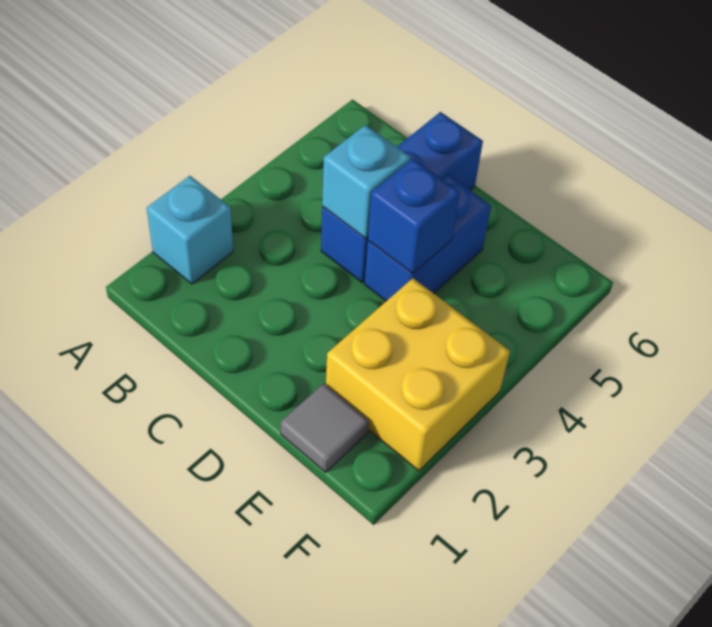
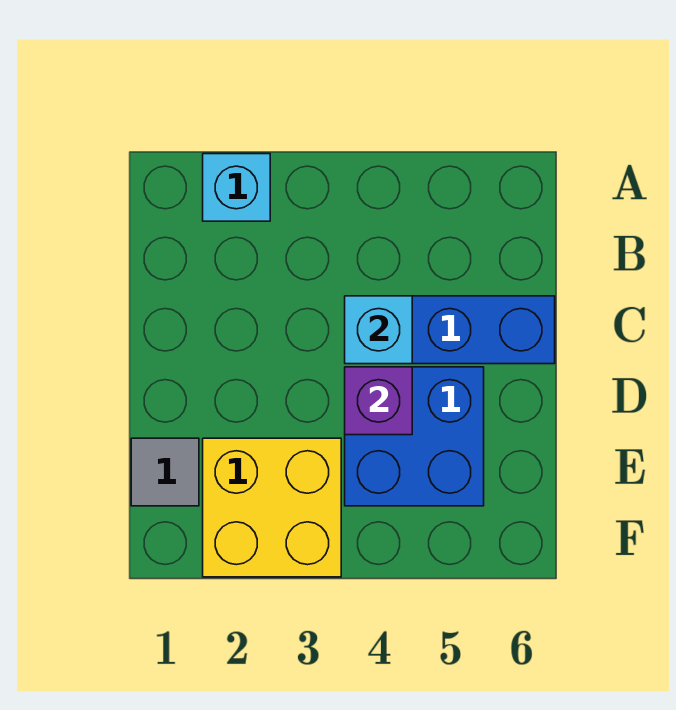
blue brick D4:D5 level 1 -> blue brick D4:E5 level 1
blue brick D4 level 2 -> purple brick D4 level 2

